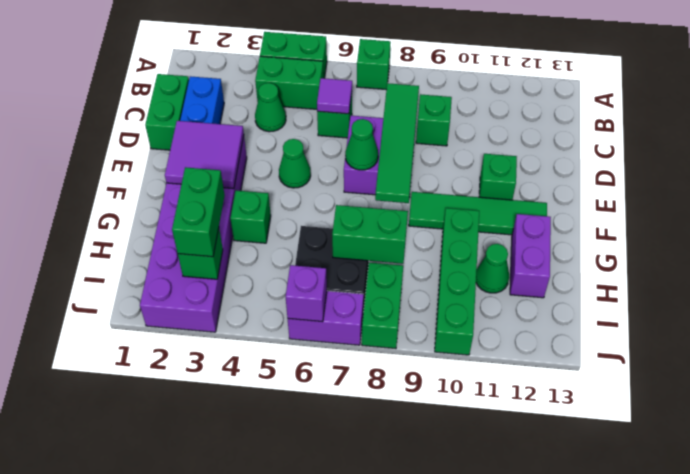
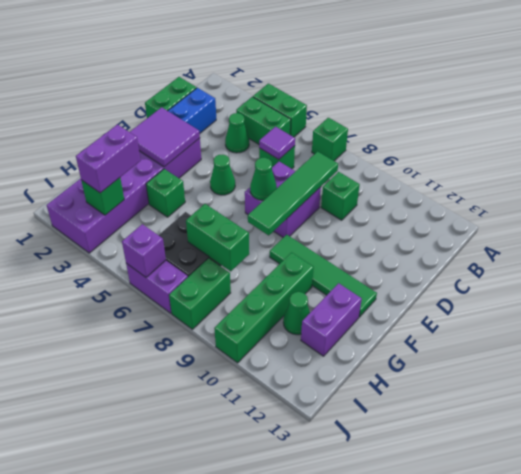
green brick E11 level 1 -> none
green brick H3:I3 level 3 -> purple brick H3:I3 level 3

